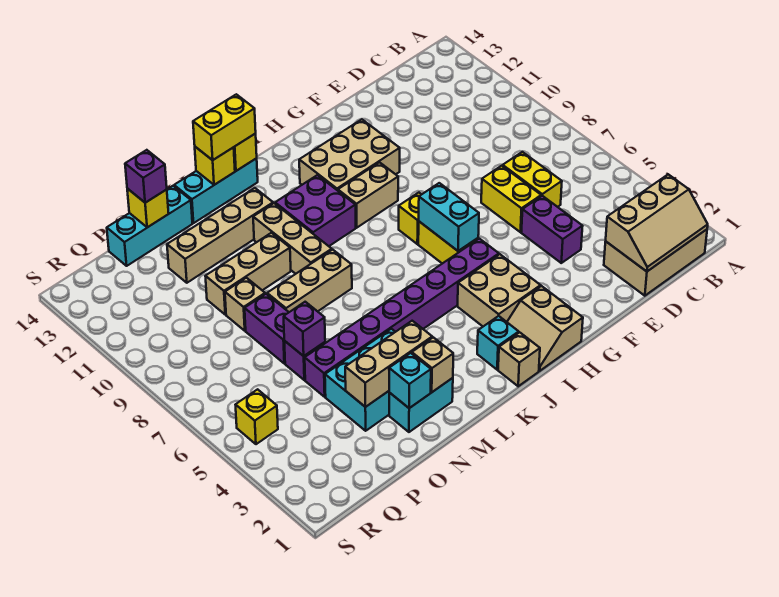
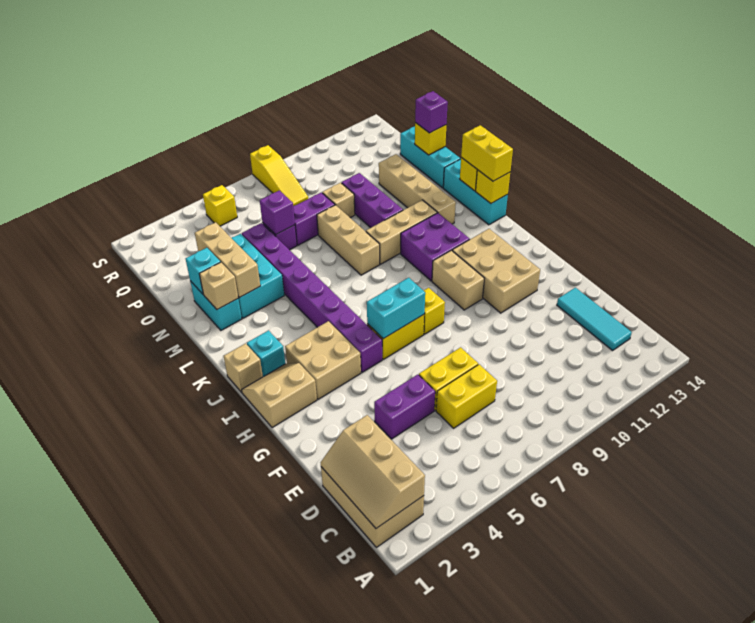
none -> cyan tile C13:E13 level 1
tan brick M10:O10 level 1 -> purple brick M10:O10 level 1
none -> yellow slope Q8:S8 level 1 top S

